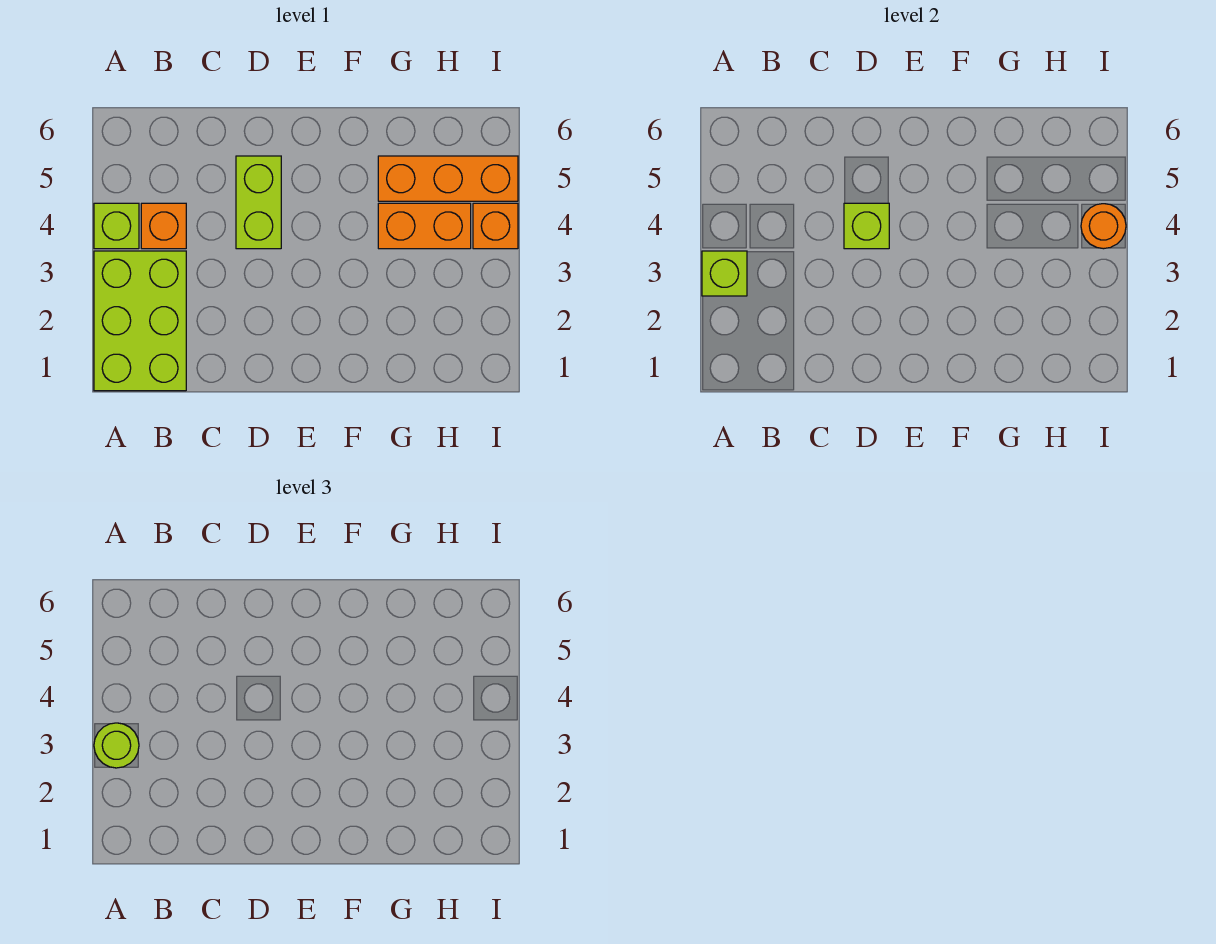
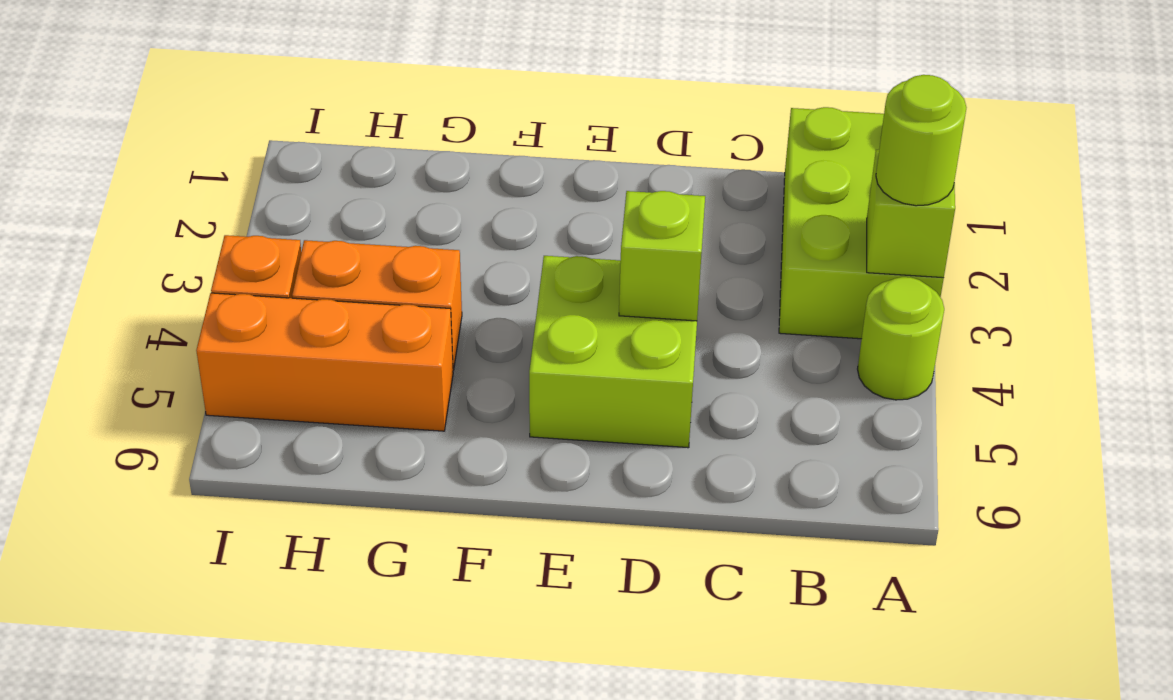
lime brick A4 level 1 -> lime round brick A4 level 1
orange brick B4 level 1 -> none
lime brick D4:D5 level 1 -> lime brick D4:E5 level 1
orange round brick I4 level 2 -> none

